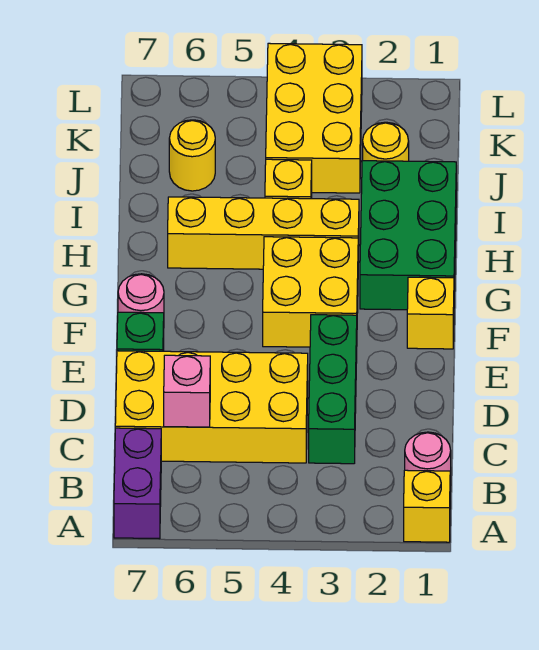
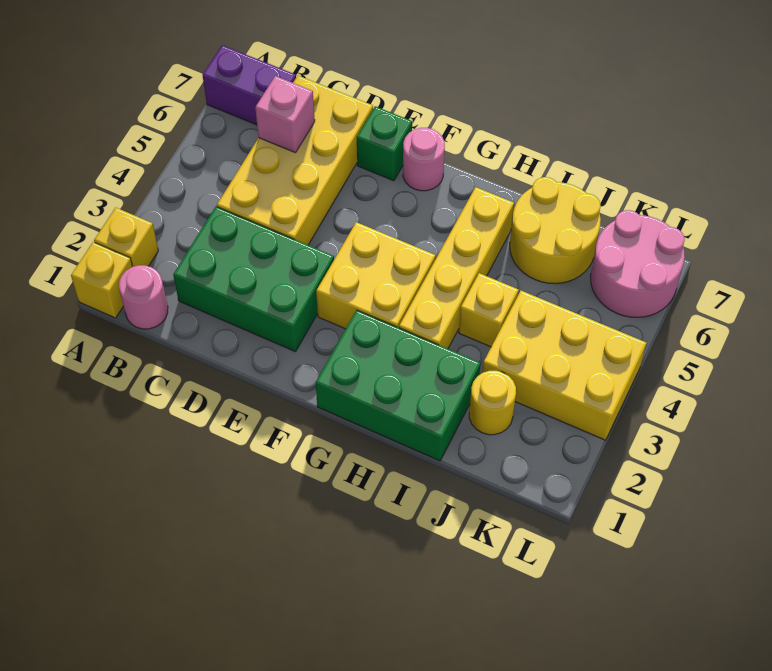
green brick C3:E3 level 1 -> green brick C2:E3 level 1
yellow brick F1 level 1 -> yellow brick A2 level 1
yellow round brick J6 level 1 -> yellow round brick I6:J7 level 1
none -> pink round brick K6:L7 level 1

